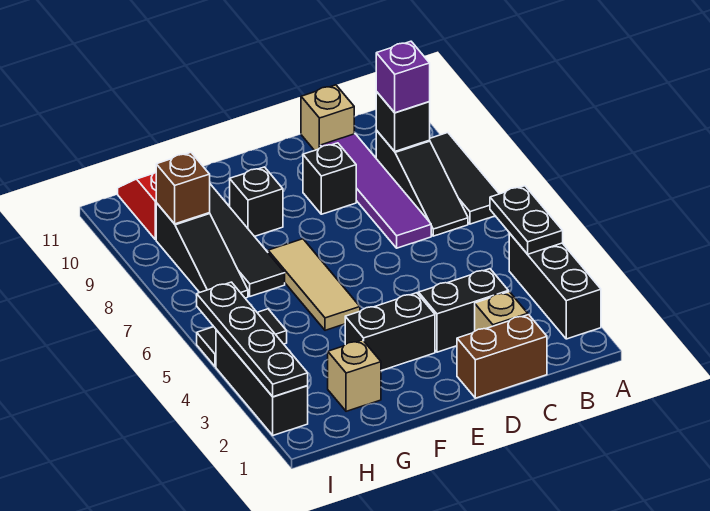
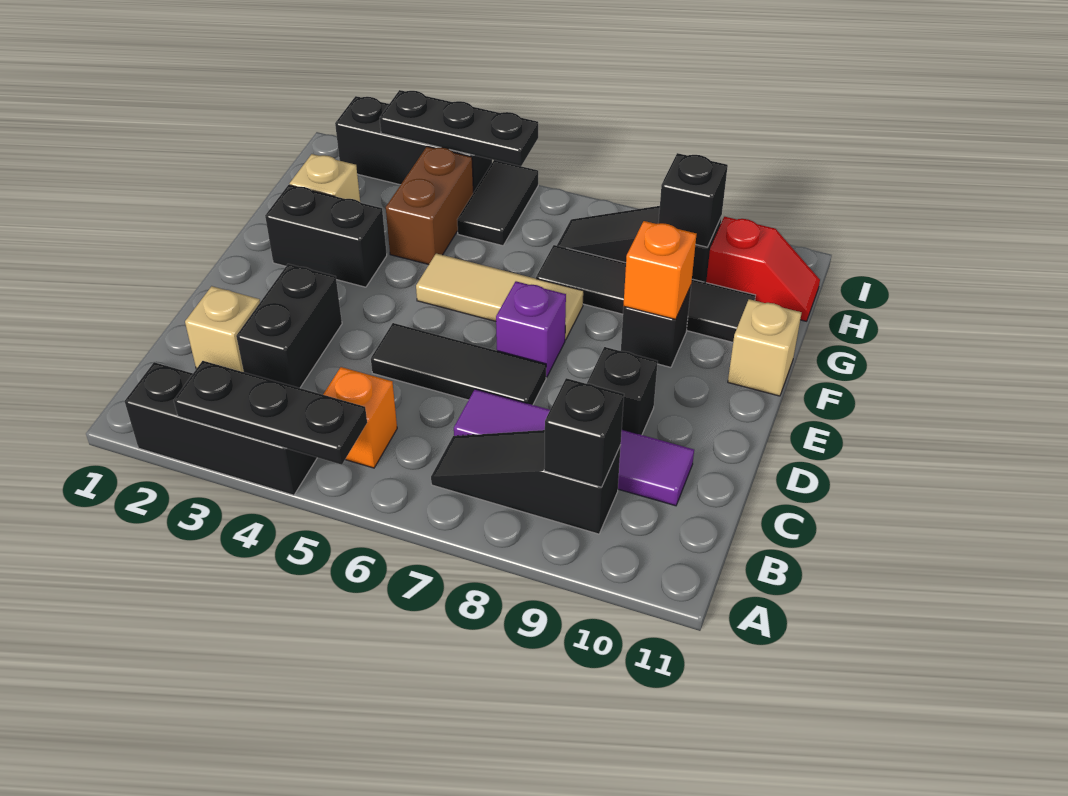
black plate A4:A5 level 2 -> black plate A3:A5 level 2
black tile A7:A9 level 1 -> black tile D5:D7 level 1
none -> orange brick B5 level 1
purple brick B9 level 3 -> purple brick E7 level 1
brown brick C1:D1 level 1 -> brown brick G4:H4 level 1
tan brick C11 level 1 -> tan brick F11 level 1
black brick E3:F3 level 1 -> black brick F2:F3 level 1
none -> orange brick F9 level 2
brown brick H9 level 2 -> black brick H9 level 2
black plate I2:I5 level 2 -> black plate I3:I5 level 2

